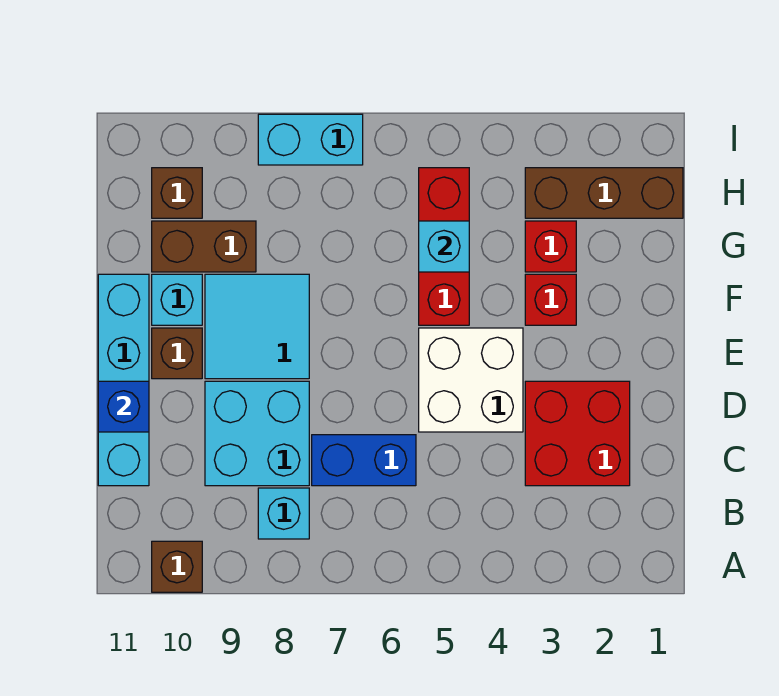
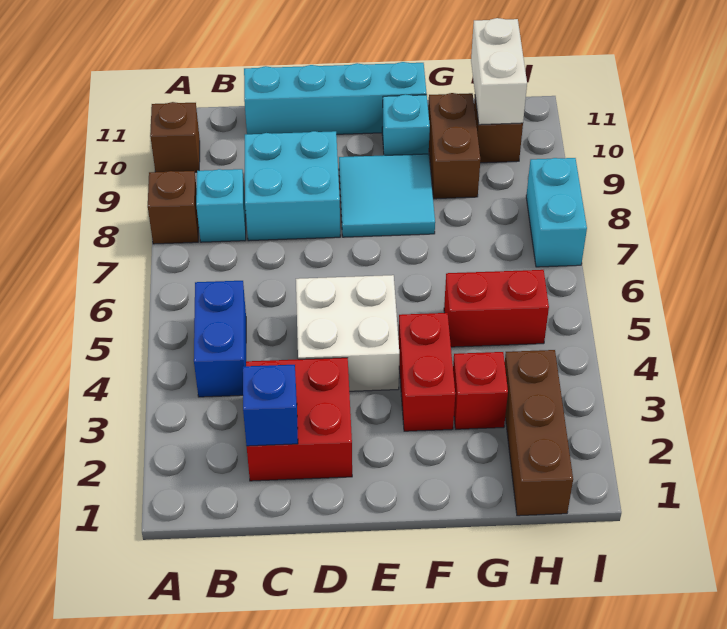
blue brick C6:C7 level 1 -> blue brick B4:B5 level 1
blue brick D11 level 2 -> blue brick C2 level 2
brown brick E10 level 1 -> brown brick A8 level 1
red brick F3 level 1 -> red brick F3:F4 level 1
red brick F5:H5 level 1 -> red brick G5:H5 level 1
cyan brick G5 level 2 -> none
none -> white brick H10:H11 level 2

